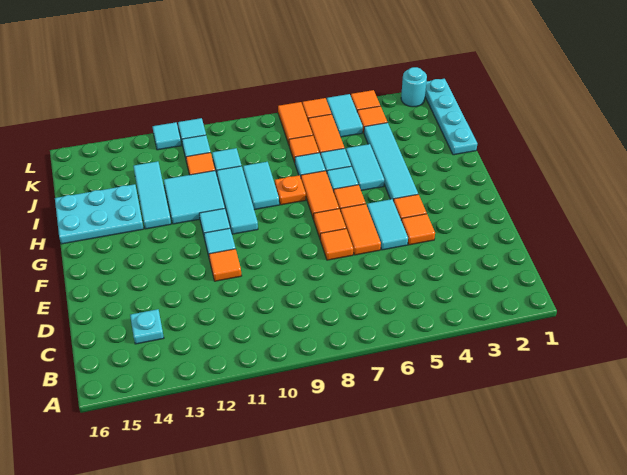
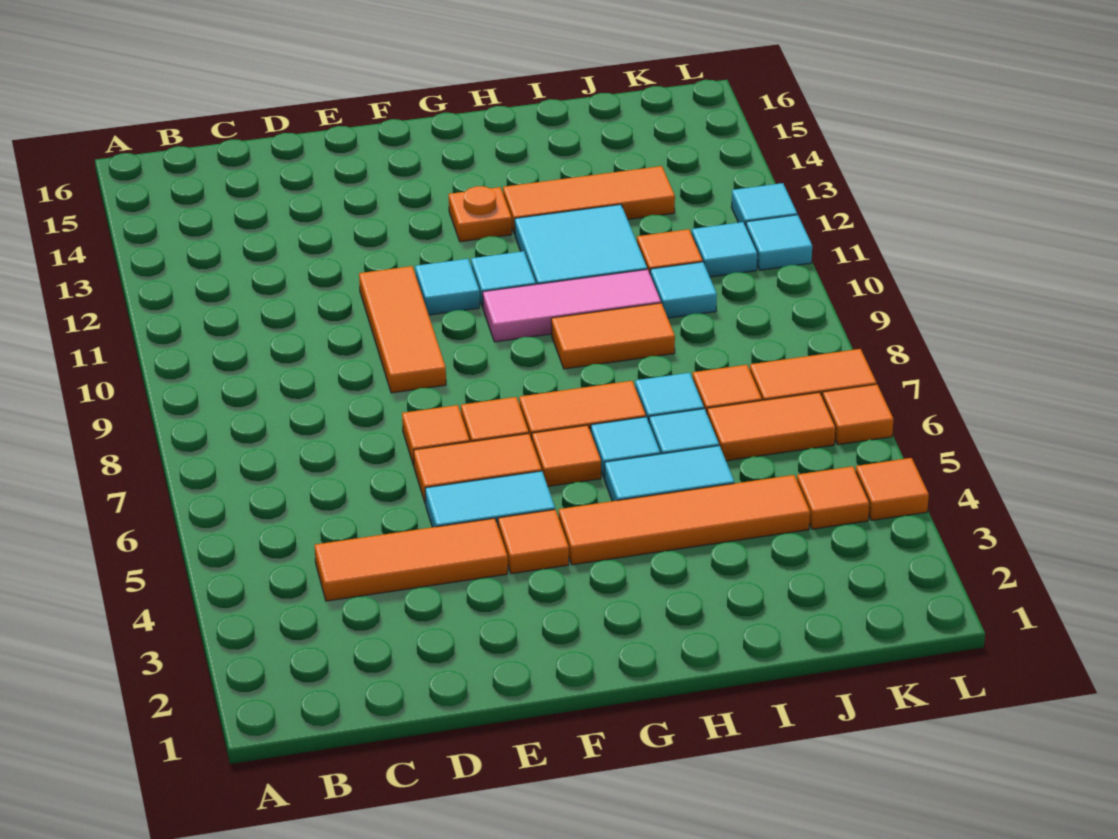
cyan plate C14 level 1 -> none
orange tile E4 level 1 -> orange tile C4:E4 level 1
orange tile E11 level 1 -> orange tile E9:E11 level 1
cyan tile G4:J4 level 1 -> orange tile G4:J4 level 1
cyan tile G10:I10 level 1 -> pink tile G10:I10 level 1
orange plate H8 level 1 -> orange plate G13 level 1
cyan tile H9:I9 level 1 -> orange tile H9:I9 level 1
cyan tile H13:J13 level 1 -> orange tile H13:J13 level 1
cyan plate H14:I16 level 1 -> none
cyan plate I1:L1 level 1 -> none
cyan tile K5:L5 level 1 -> none
cyan round brick L2 level 1 -> none

